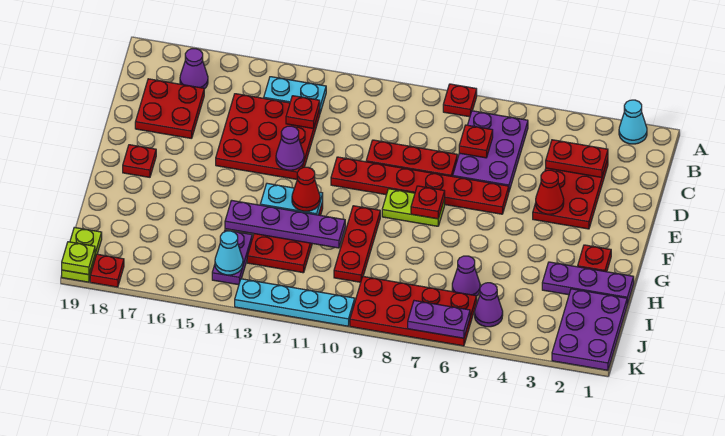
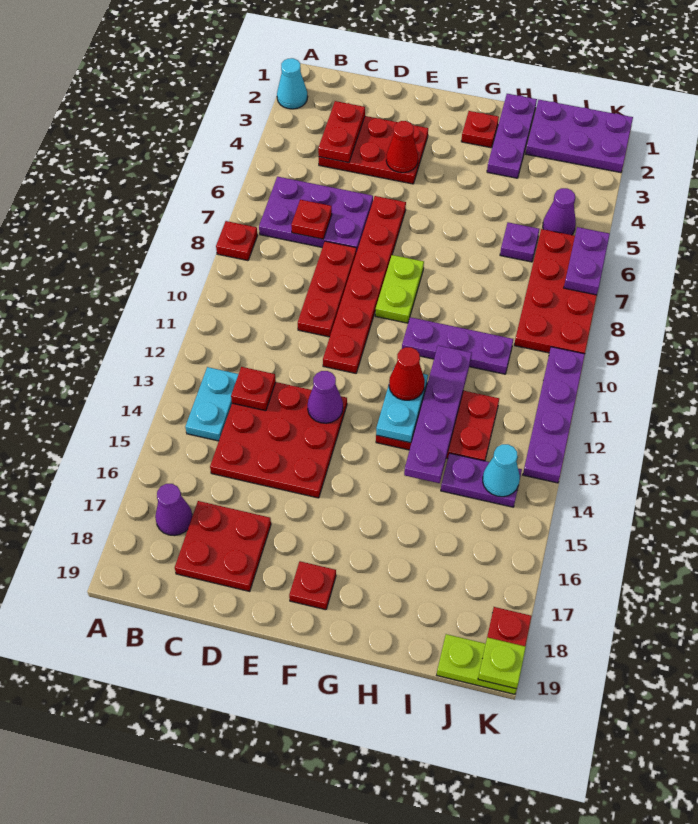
red plate F8 level 2 -> none
red plate G10:I10 level 1 -> purple plate G10:I10 level 1
purple cone I6 level 1 -> purple plate I6 level 1
cyan plate K10:K13 level 1 -> purple plate K10:K13 level 1

